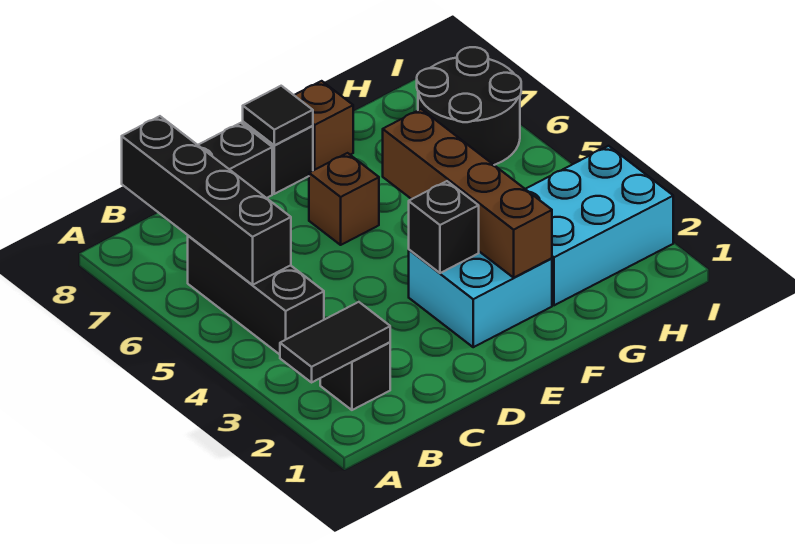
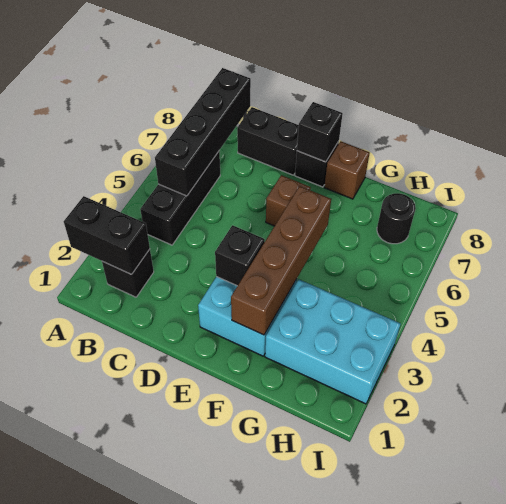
black tile A2:B2 level 2 -> black brick A2:B2 level 2
black tile E8 level 2 -> black brick E8 level 2
black round brick H6:I7 level 1 -> black round brick H7 level 1

